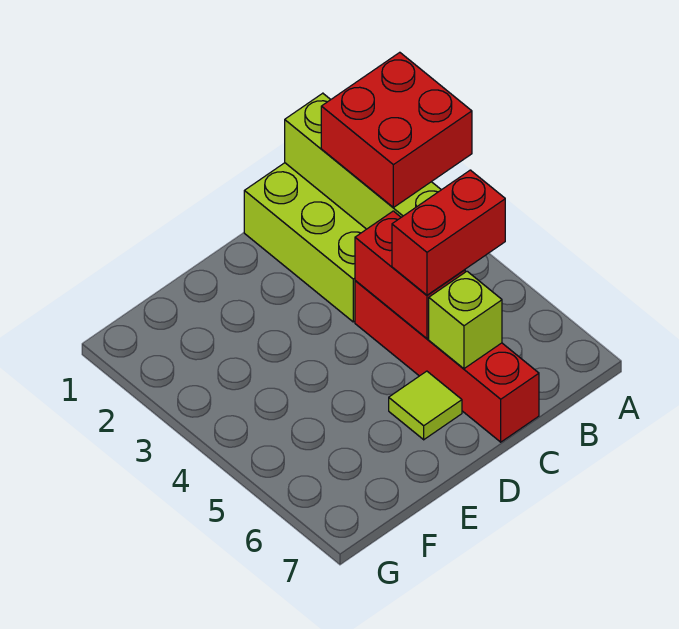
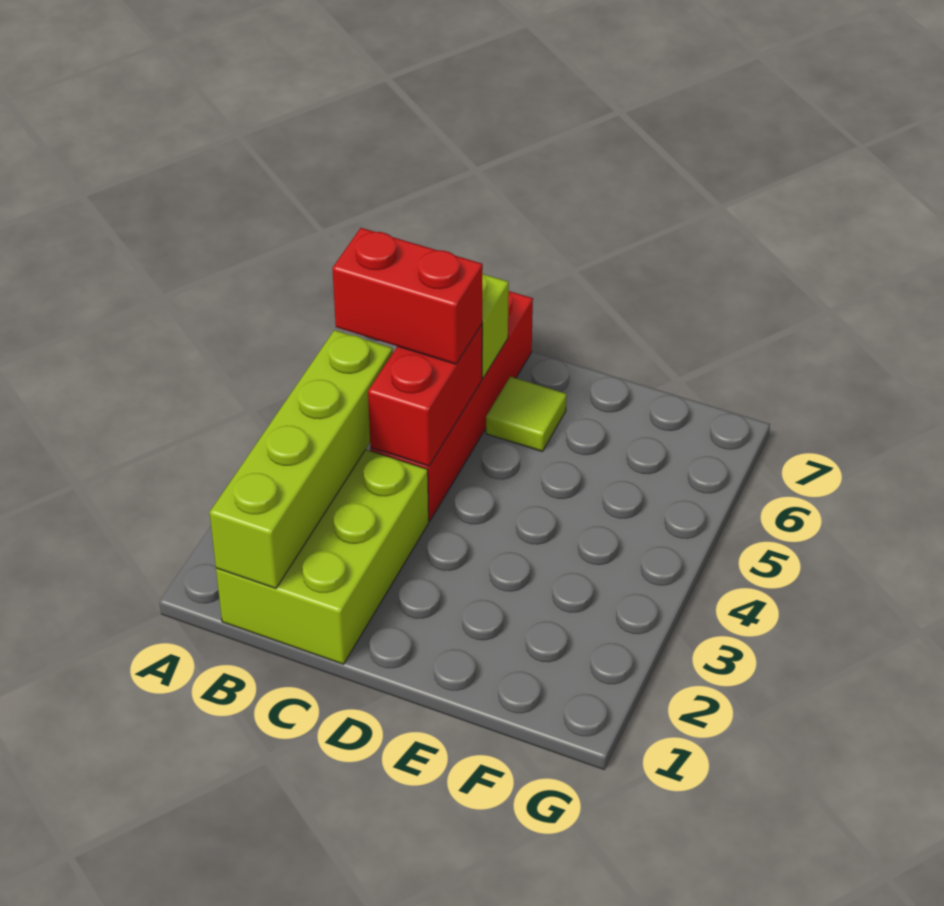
red brick A2:B3 level 3 -> none

